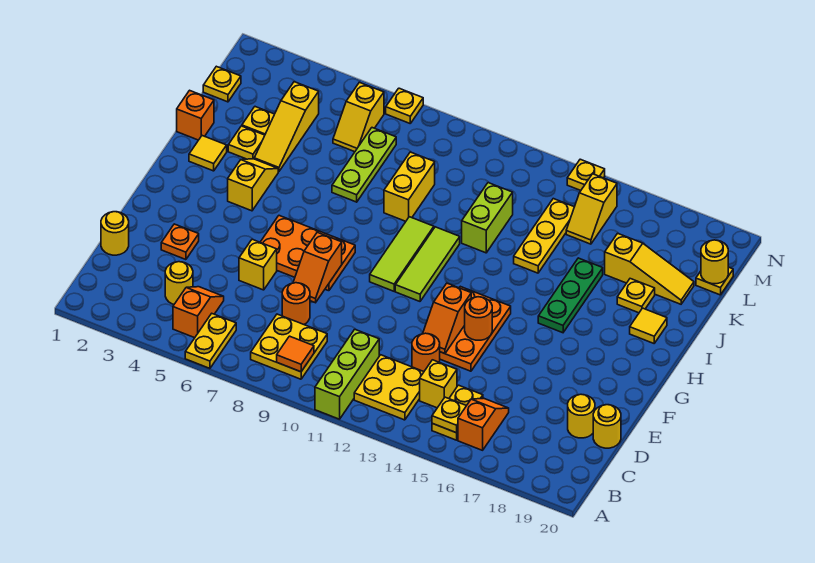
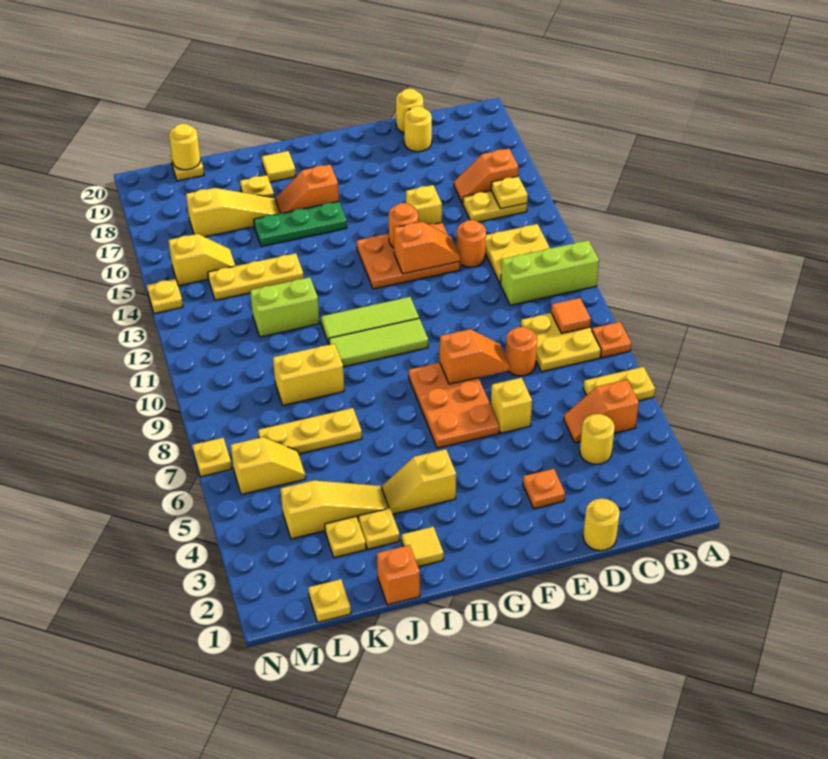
none -> orange plate A8 level 1
yellow brick C14 level 1 -> yellow brick E15 level 1
none -> orange slope H17:I17 level 1 top H
lime plate J7:L7 level 1 -> yellow plate J7:L7 level 1
yellow slope K17:K19 level 1 top 17 -> yellow slope J17:L17 level 1 top L

